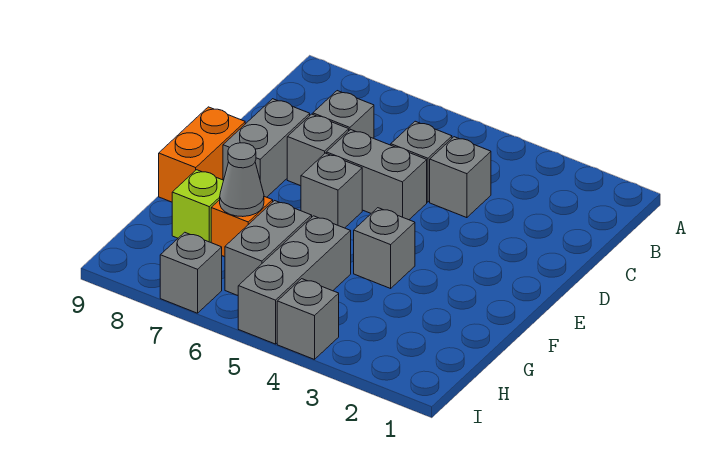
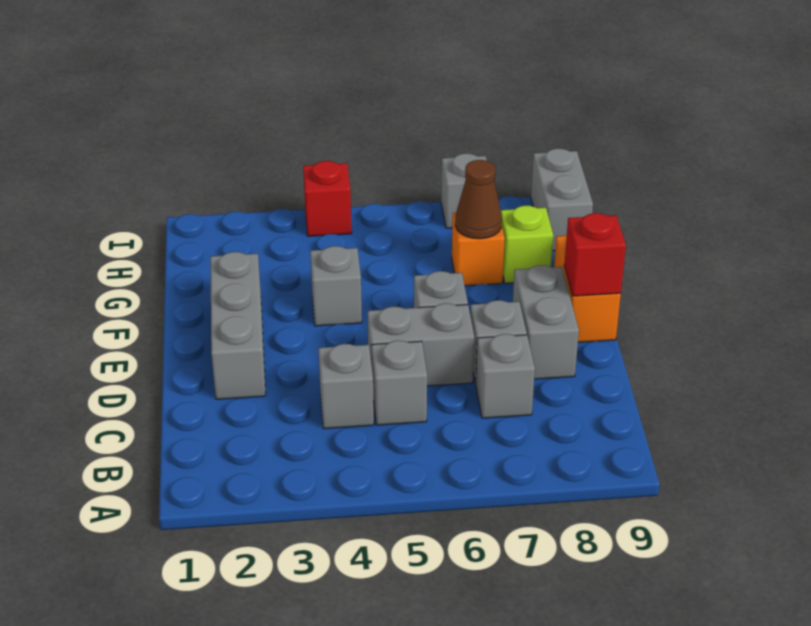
none -> red brick E9 level 2
grey brick G5:I5 level 1 -> grey brick D2:F2 level 1
grey brick G6:H6 level 1 -> grey brick H9:I9 level 1
grey cone G7 level 2 -> brown cone G7 level 2
grey brick I4 level 1 -> red brick I4 level 1

